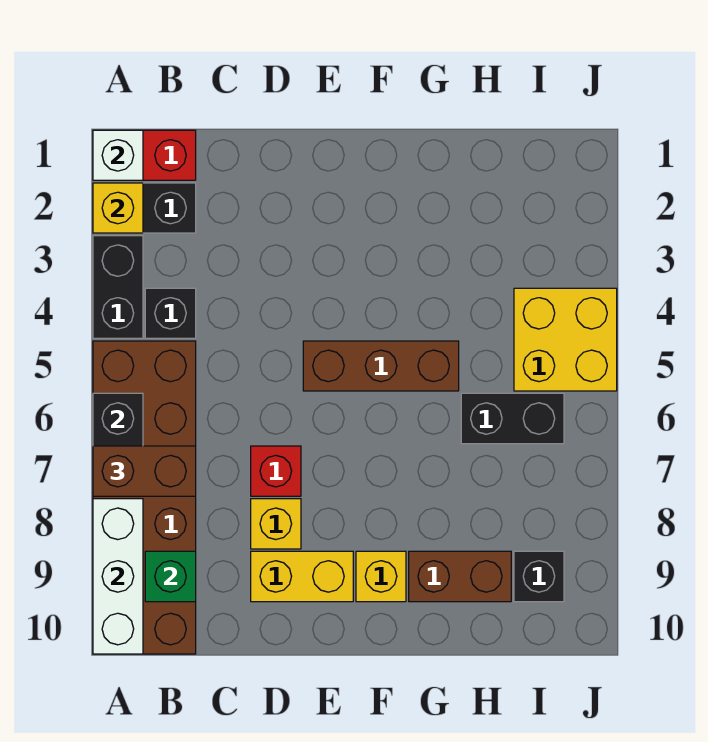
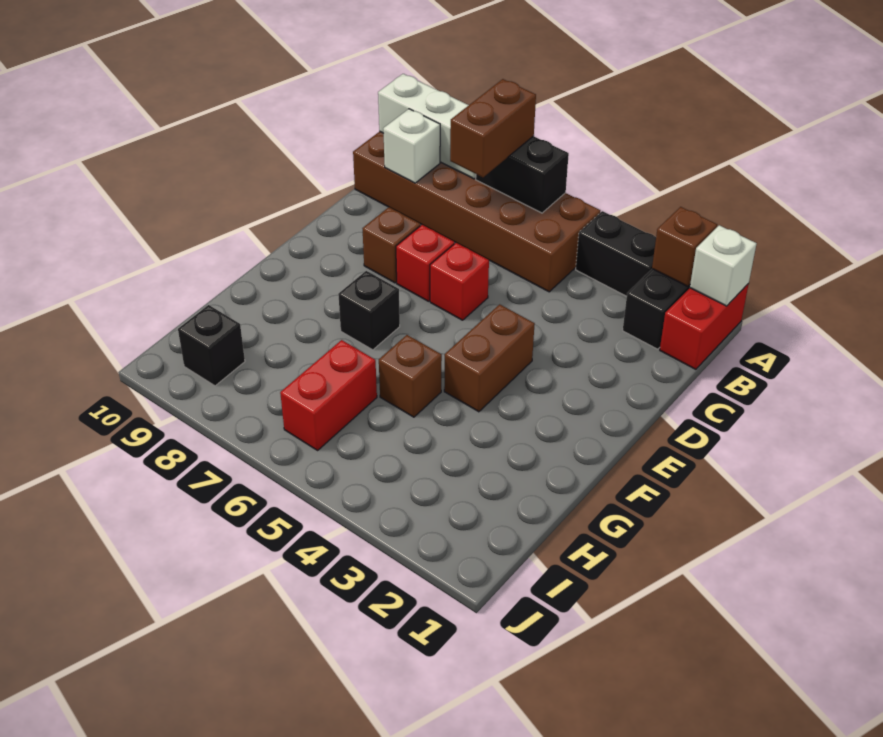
yellow brick A2 level 2 -> brown brick A2 level 2
black brick B4 level 1 -> black brick F7 level 1
green brick B9 level 2 -> white brick B9 level 2
none -> red brick D6 level 1
yellow brick D8 level 1 -> brown brick D8 level 1
yellow brick D9:E9 level 1 -> none
brown brick E5:G5 level 1 -> brown brick G5 level 1
yellow brick F9 level 1 -> none
brown brick G9:H9 level 1 -> brown brick E4:F4 level 1
black brick H6:I6 level 1 -> red brick H6:I6 level 1
yellow brick I4:J5 level 1 -> none

